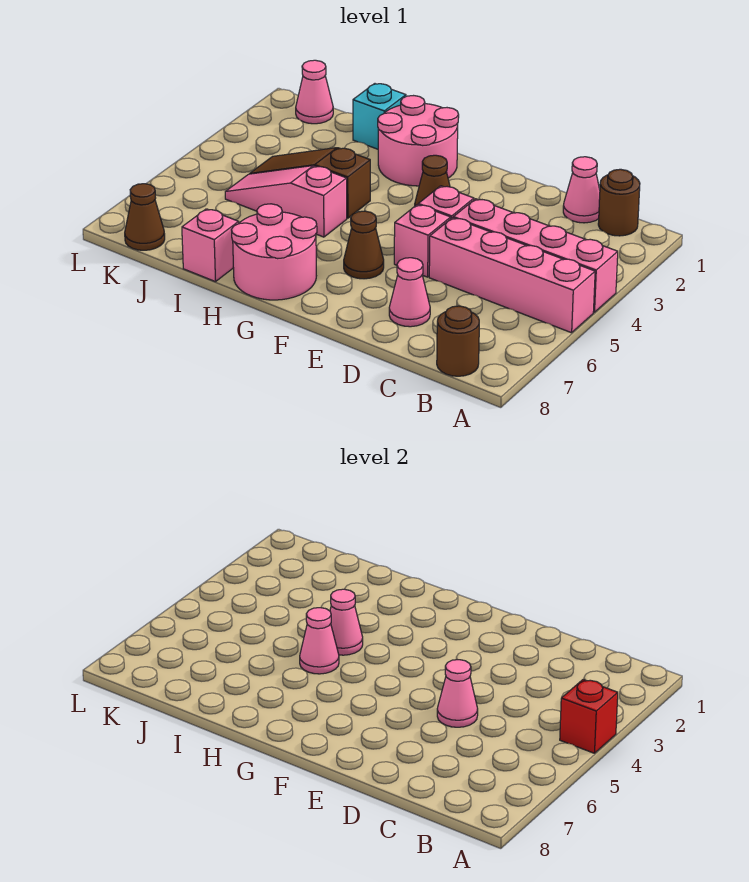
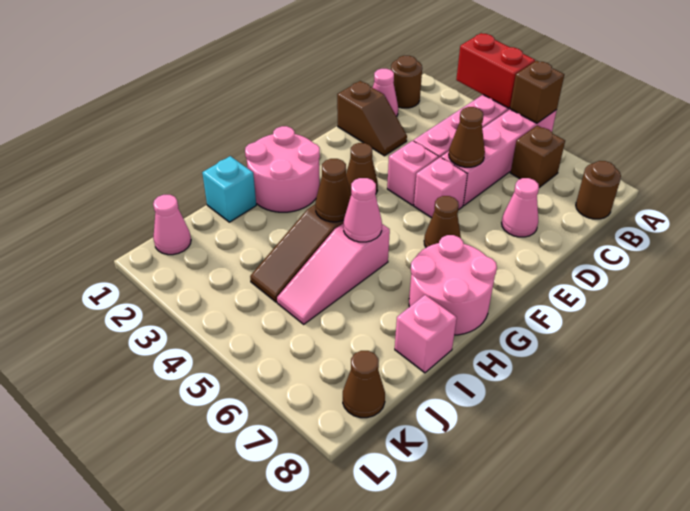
red brick A4 level 2 -> red brick A3:A4 level 2
none -> brown brick A5 level 2
none -> brown brick B6 level 1
none -> brown slope D1:D2 level 1 top 1
pink cone D5 level 2 -> brown cone D5 level 2
pink cone H4 level 2 -> brown cone H4 level 2

